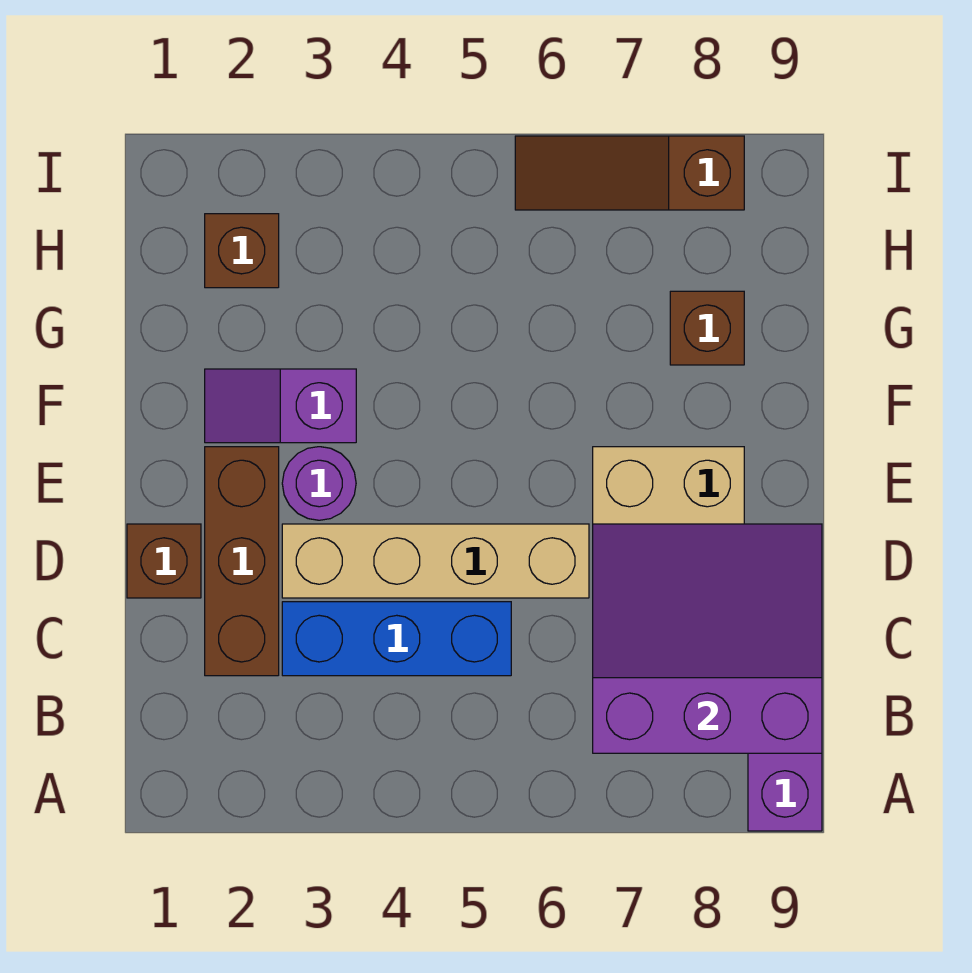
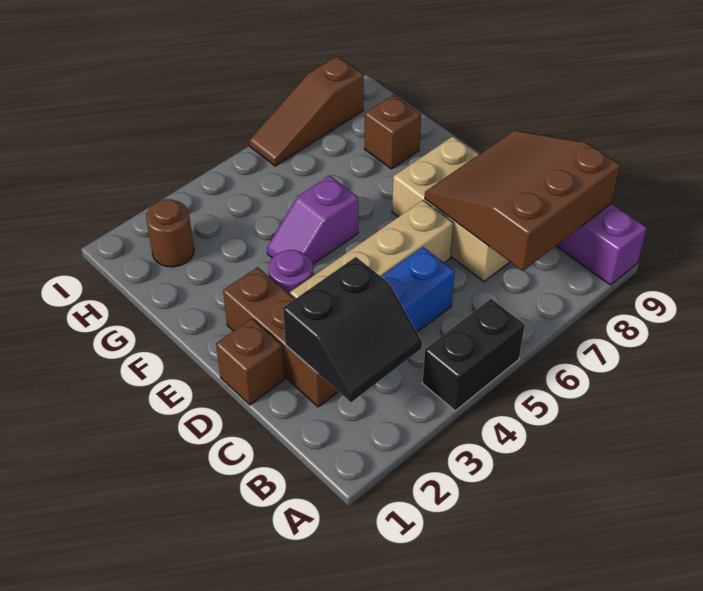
none -> black brick A4:A5 level 1
none -> black slope B2:C3 level 2 top C
purple slope B7:D9 level 2 top B -> brown slope B7:D9 level 2 top B
purple slope F2:F3 level 1 top 3 -> purple slope F4:F5 level 1 top 5
brown brick H2 level 1 -> brown round brick H2 level 1

